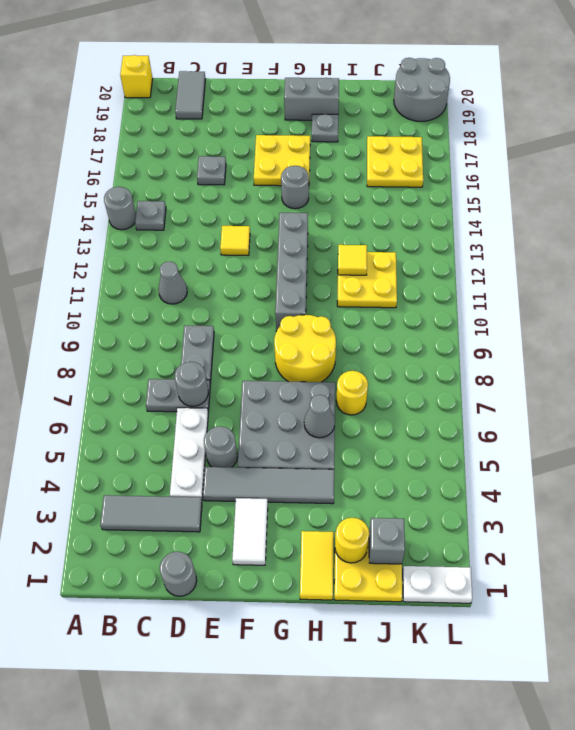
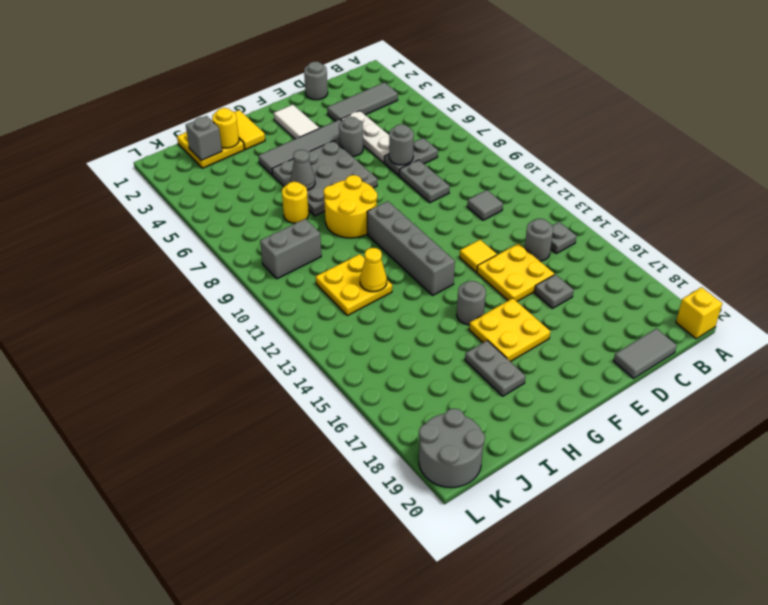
grey round brick A14 level 1 -> grey round brick C14 level 1
grey cone C11 level 1 -> grey tile C11 level 1
grey tile C19:C20 level 1 -> grey tile C20:D20 level 1
grey brick G19:H19 level 1 -> grey brick J9:K9 level 1
grey plate H18 level 1 -> grey plate H17:H18 level 1
yellow tile I12 level 2 -> yellow cone I12 level 2
yellow plate J16:K17 level 1 -> yellow plate D14:E15 level 1
white plate K1:L1 level 1 -> none

